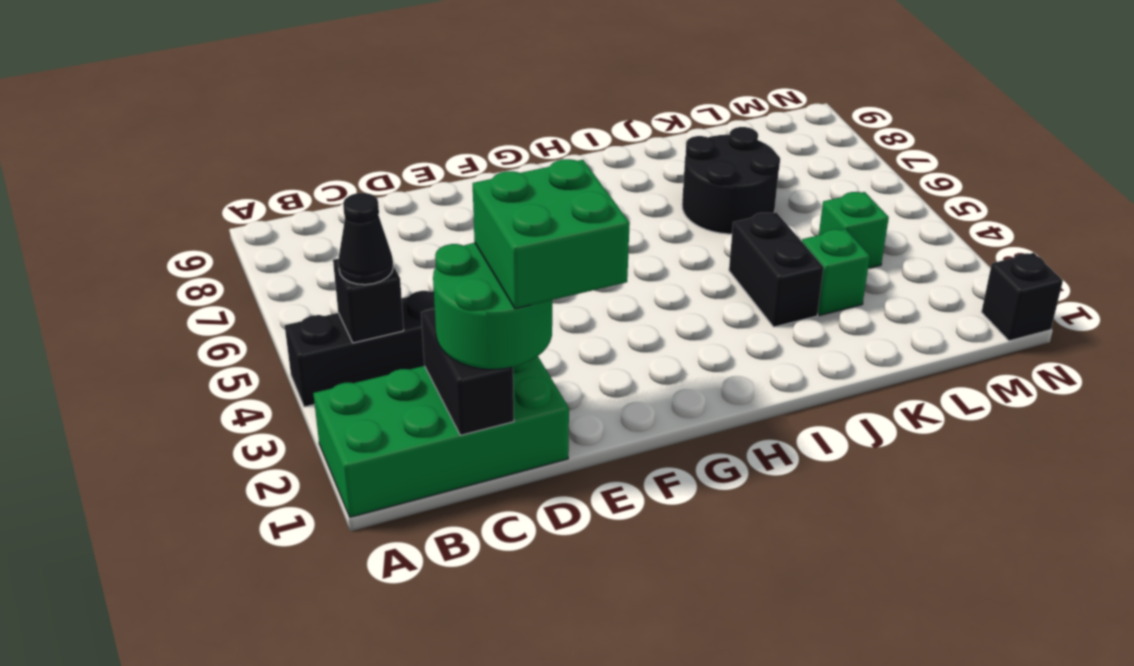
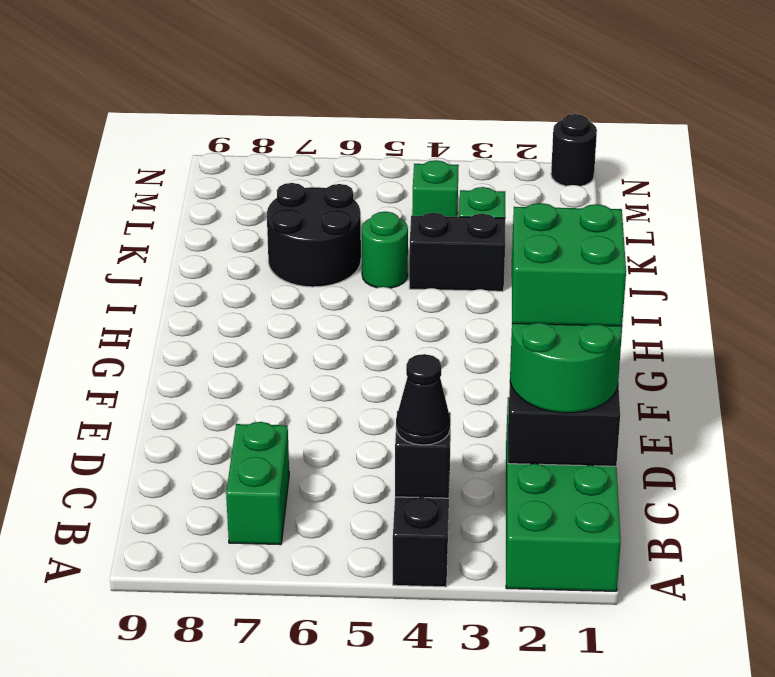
none -> green brick B7:C7 level 1
none -> green round brick J5 level 1
black brick N1 level 1 -> black round brick N1 level 1

